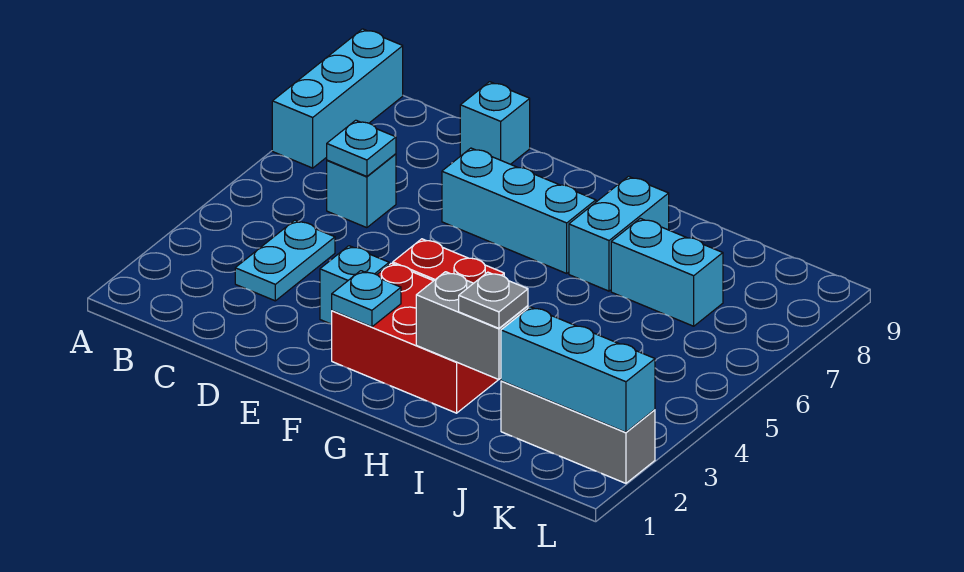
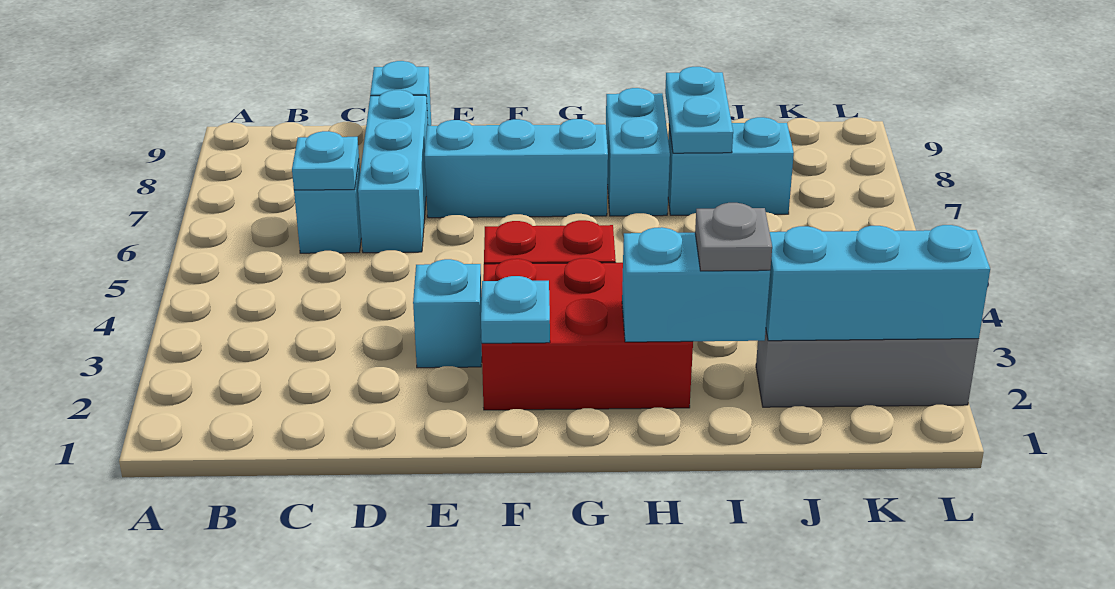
cyan brick A7:A9 level 1 -> cyan brick D6:D8 level 1
cyan plate C3:C4 level 1 -> cyan plate I7:I8 level 2
grey brick H2:I2 level 2 -> cyan brick H2:I2 level 2

